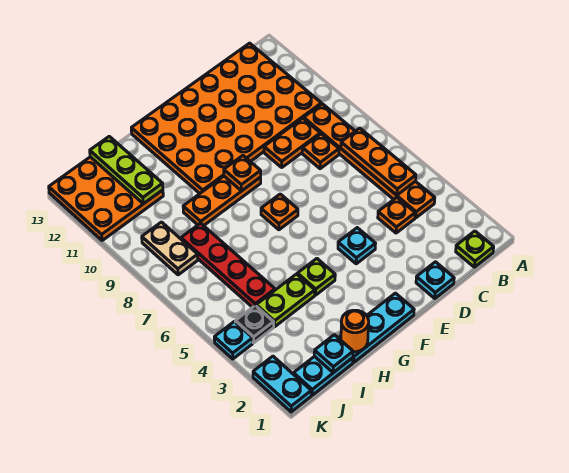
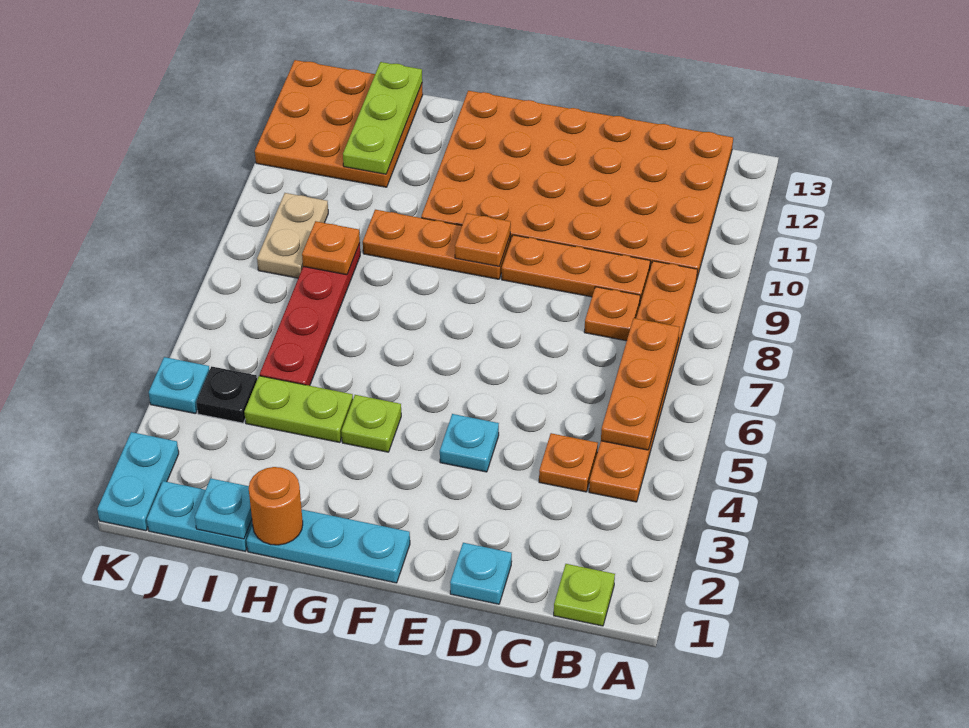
orange plate C9:D9 level 1 -> orange plate C9:E9 level 1
orange plate F7 level 1 -> orange plate I8 level 2

